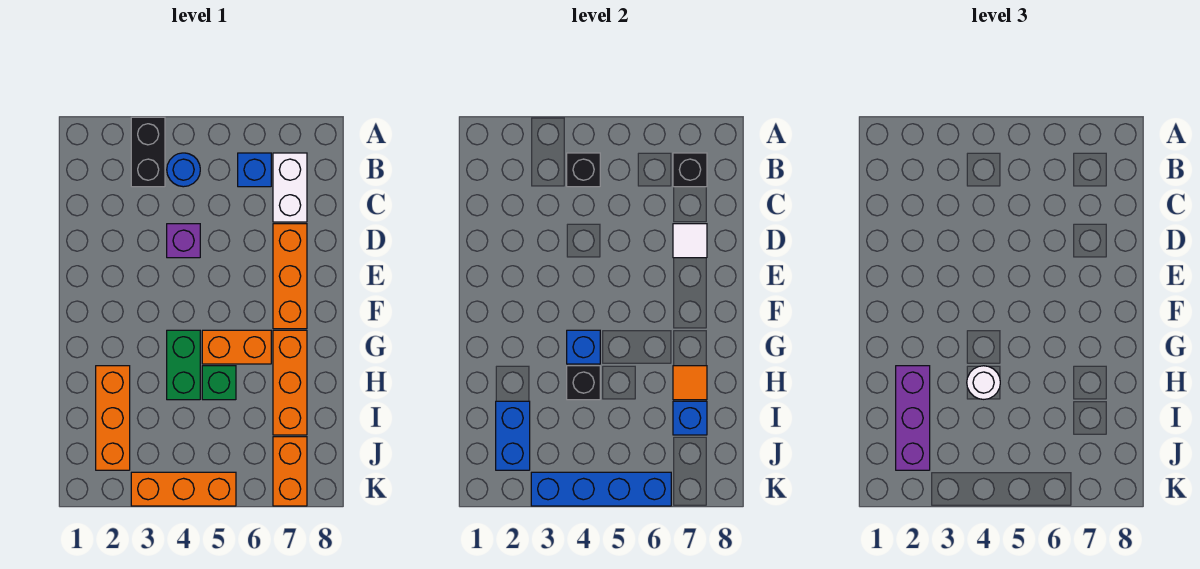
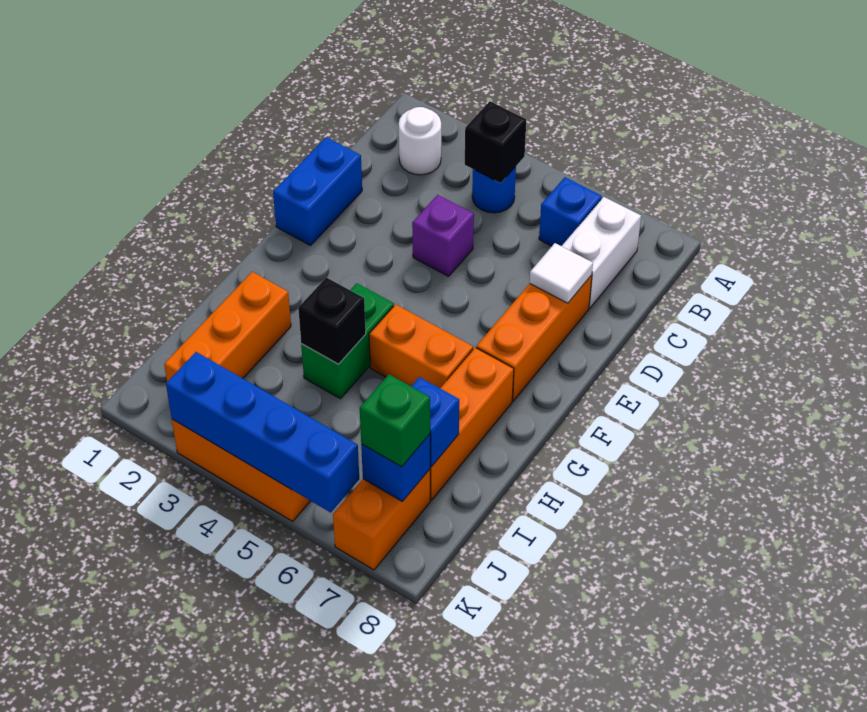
black brick A3:B3 level 1 -> none
black brick B7 level 2 -> none
blue brick G4 level 2 -> blue brick J7 level 2
purple brick H2:J2 level 3 -> none
white round brick H4 level 3 -> white round brick B2 level 1
green brick H5 level 1 -> green brick J7 level 3
orange tile H7 level 2 -> none
blue brick I2:J2 level 2 -> blue brick D1:E1 level 1

